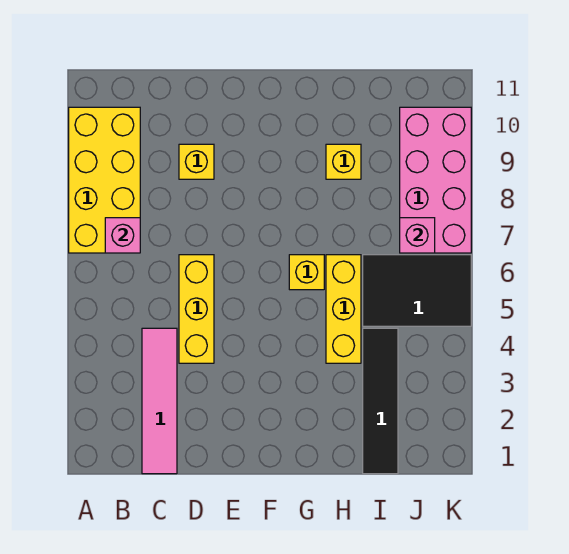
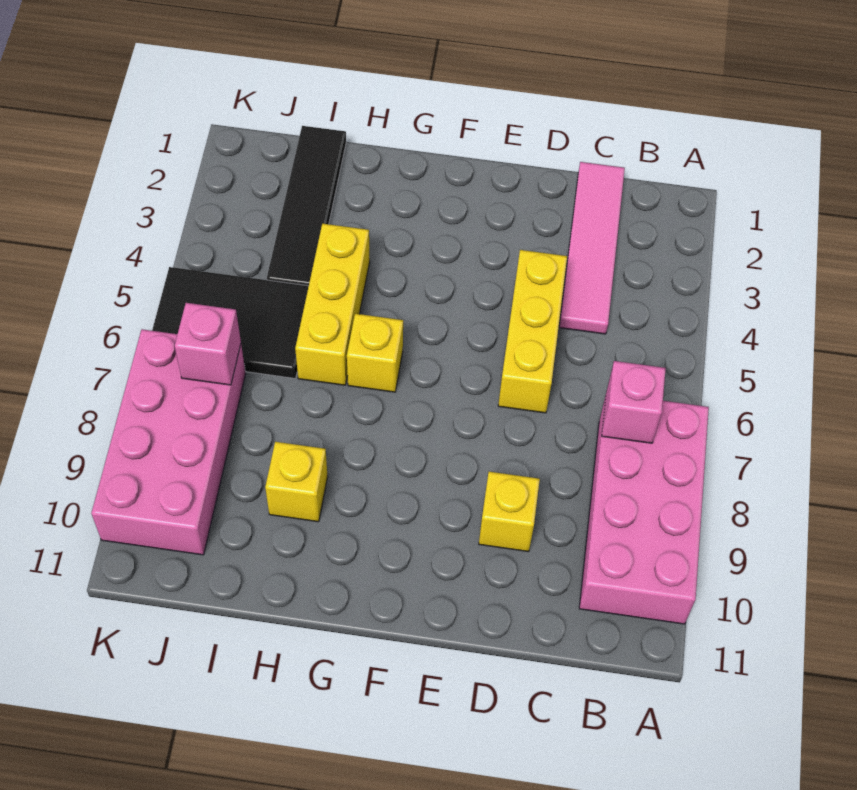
yellow brick A7:B10 level 1 -> pink brick A7:B10 level 1

